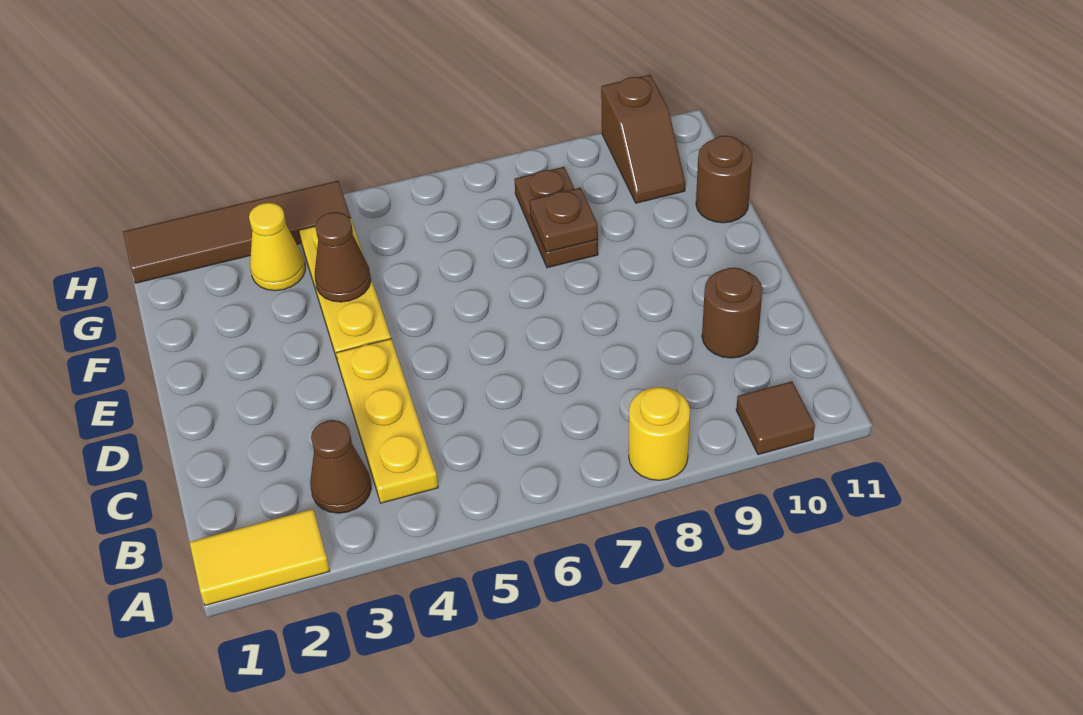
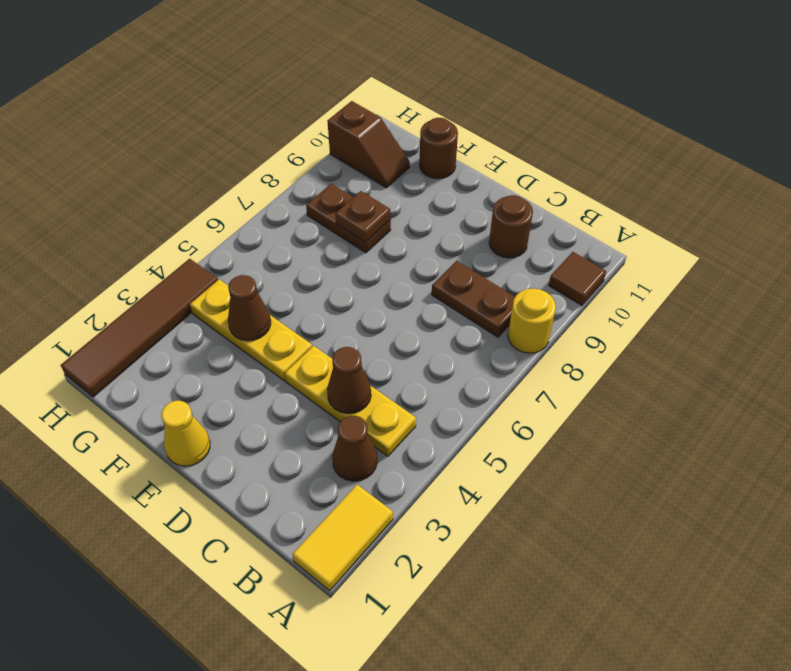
none -> brown plate B8:C8 level 1
none -> brown cone C4 level 2
yellow cone G3 level 1 -> yellow cone E1 level 1

